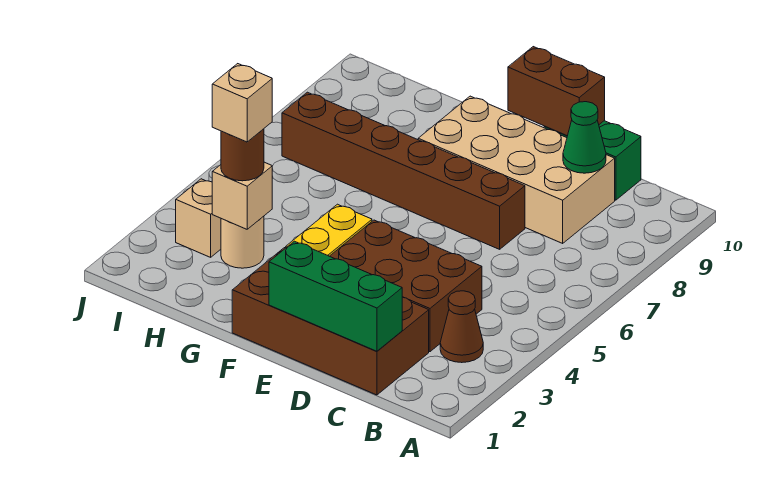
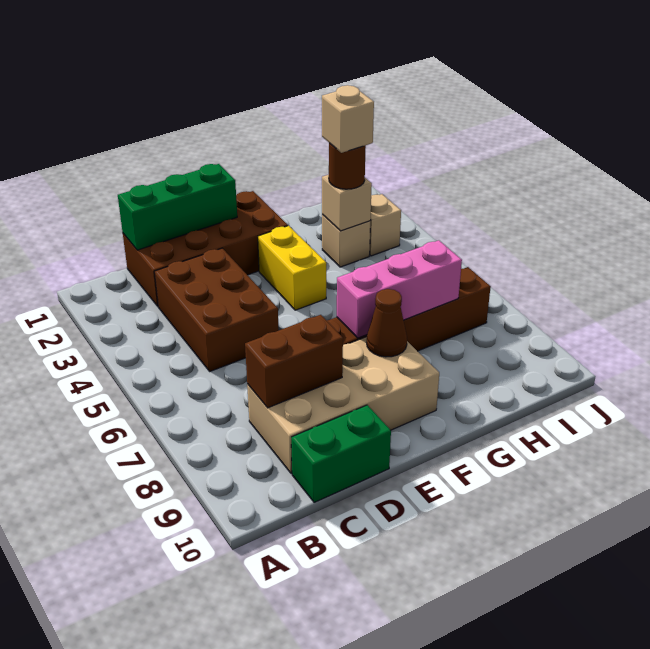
brown cone B3 level 1 -> brown cone F8 level 2
brown brick C3:E4 level 1 -> brown brick C3:D5 level 1
green cone C9 level 2 -> none
brown brick D10:E10 level 2 -> brown brick C8:D8 level 2
none -> pink brick F7:H7 level 2
tan round brick H3 level 1 -> tan brick H3 level 1

